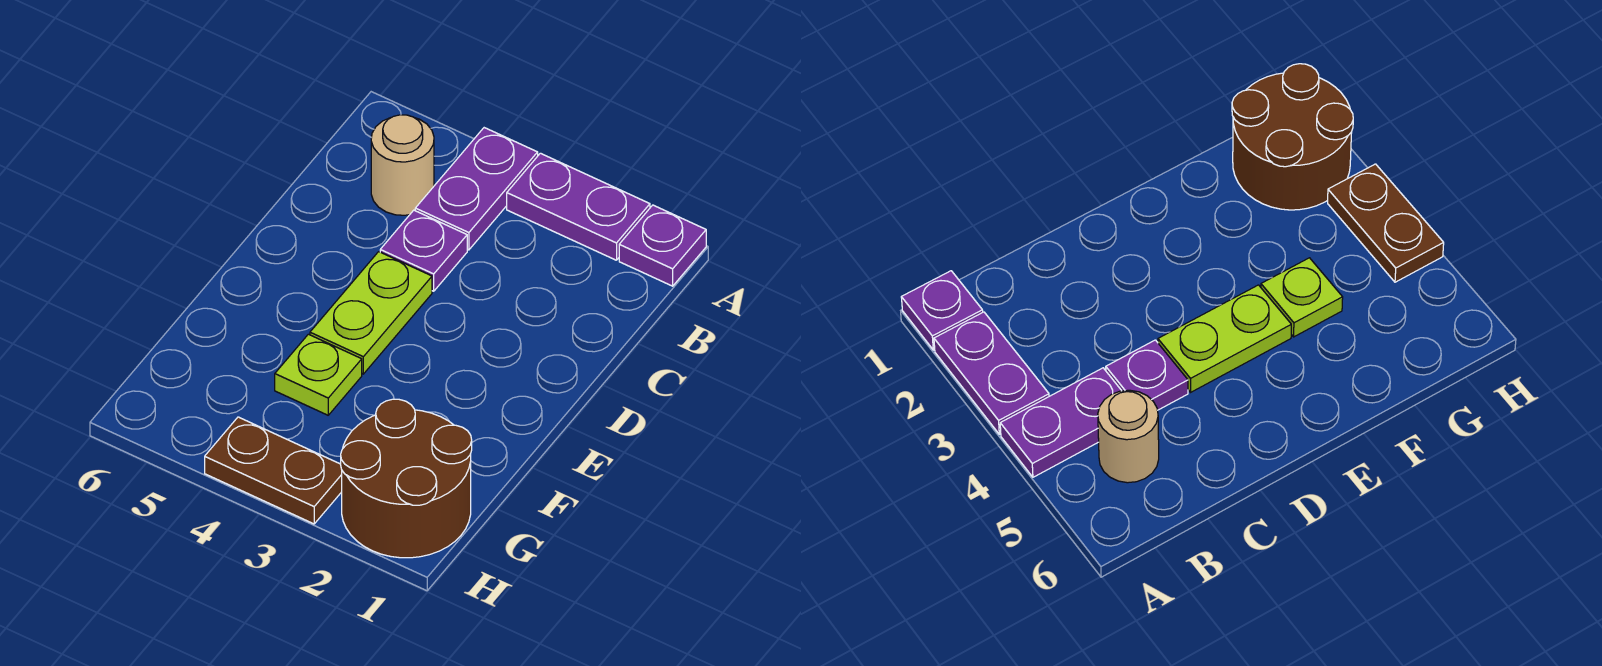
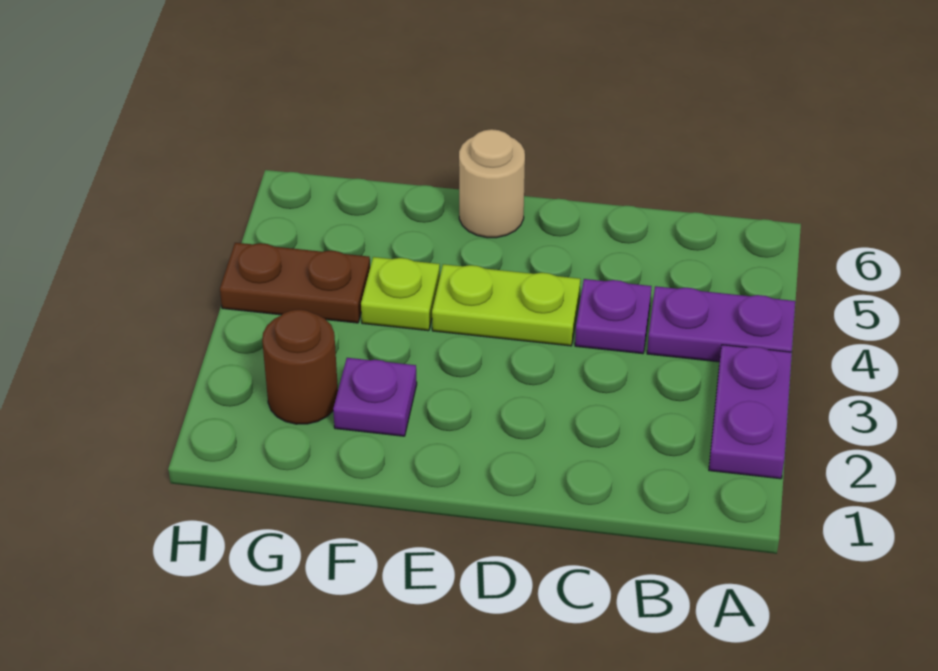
purple plate A1 level 1 -> purple plate F2 level 1
tan round brick B5 level 1 -> tan round brick E6 level 1
brown round brick G1:H2 level 1 -> brown round brick G2 level 1
brown plate H3:H4 level 1 -> brown plate G4:H4 level 1

